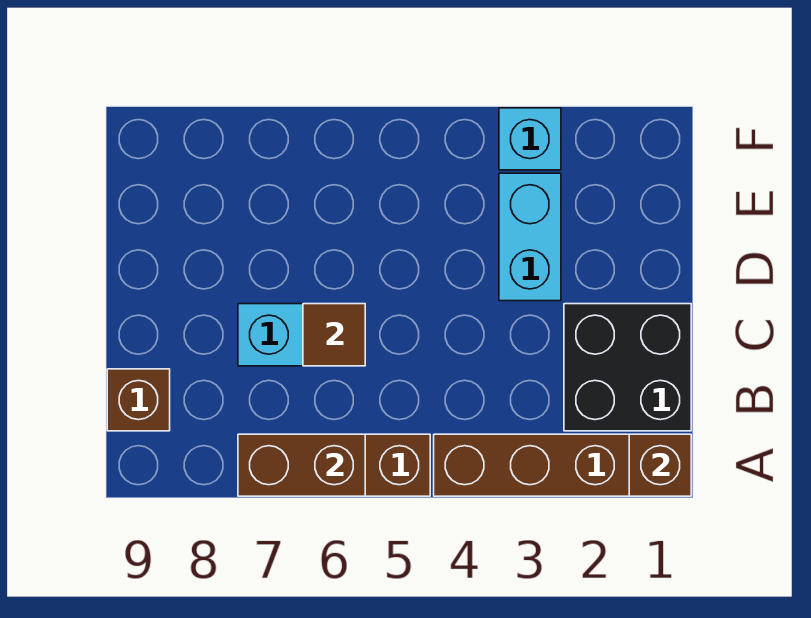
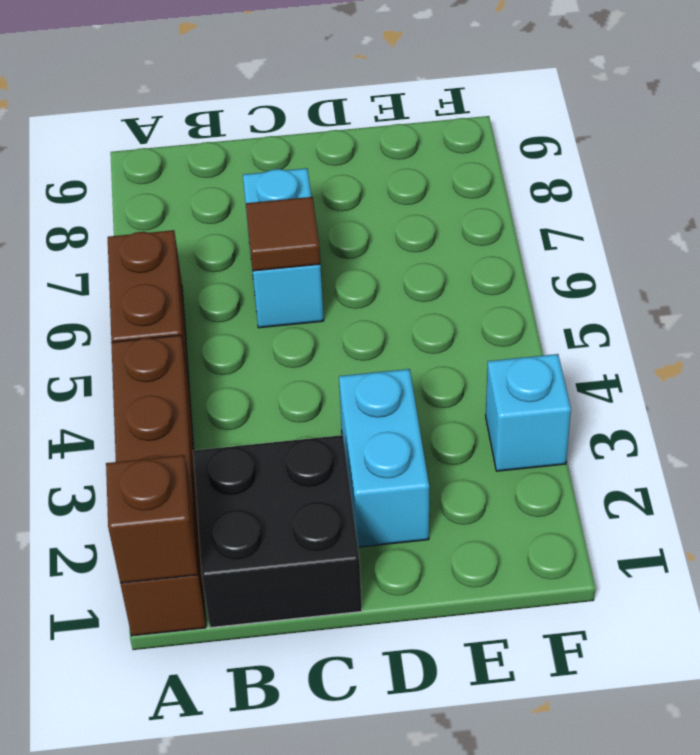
brown brick A6:A7 level 2 -> none
brown brick B9 level 1 -> none
cyan brick D3:E3 level 1 -> cyan brick D2:D3 level 1

